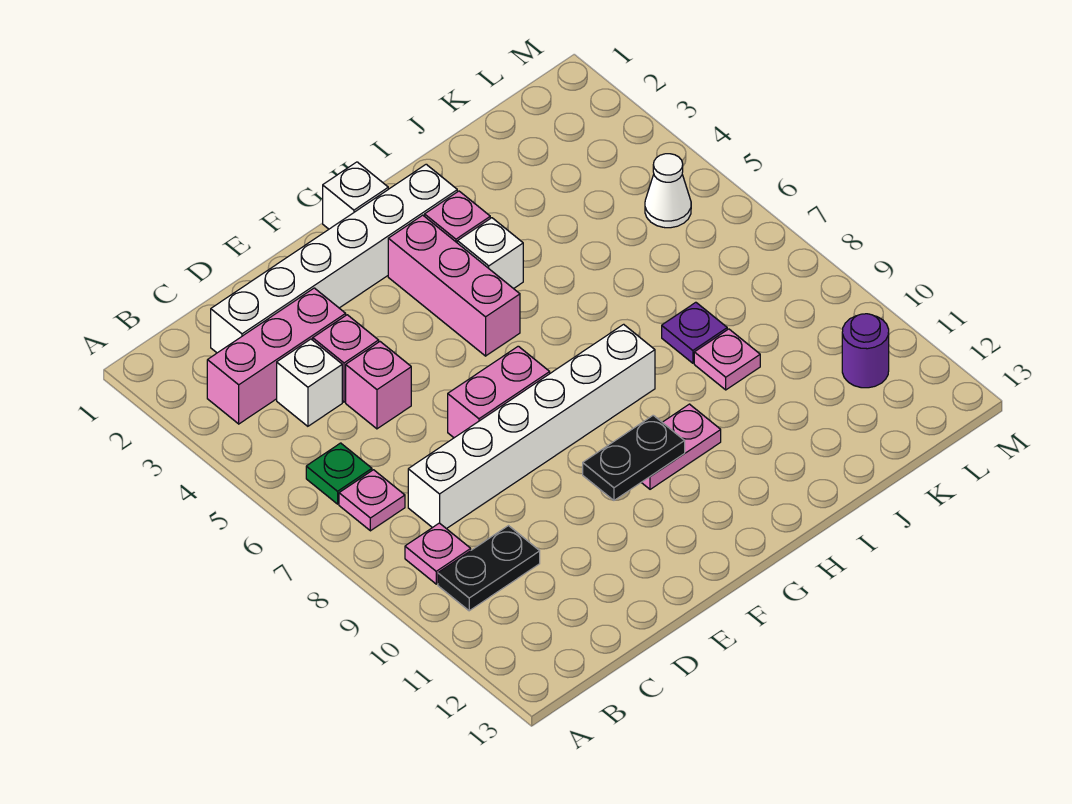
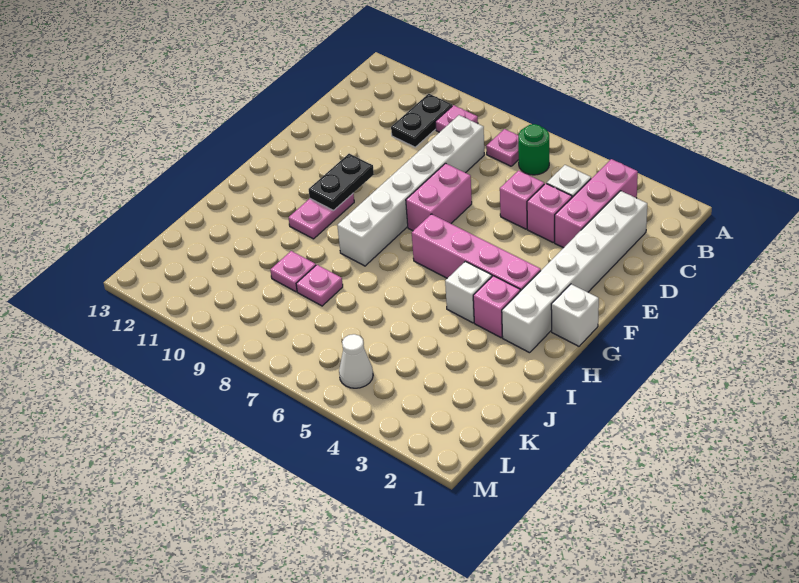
green plate B6 level 1 -> green round brick B6 level 1
pink brick G3:G5 level 1 -> pink brick G3:G6 level 1
purple plate J8 level 1 -> pink plate J8 level 1
purple round brick L11 level 1 -> none

